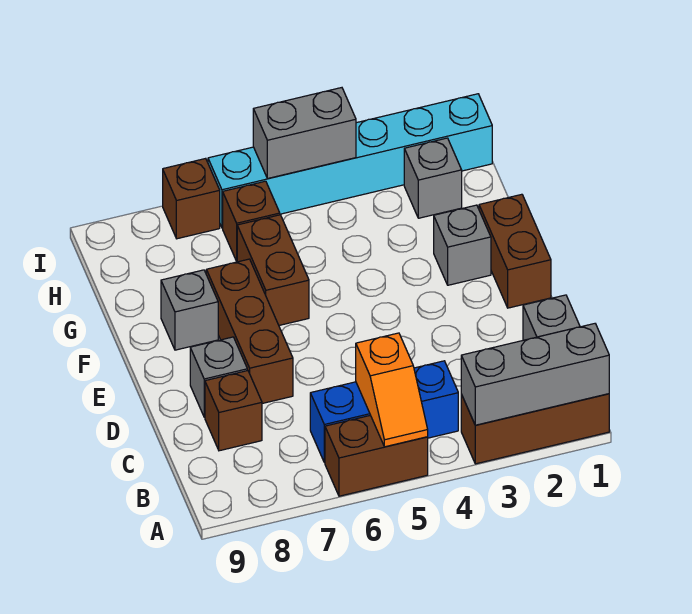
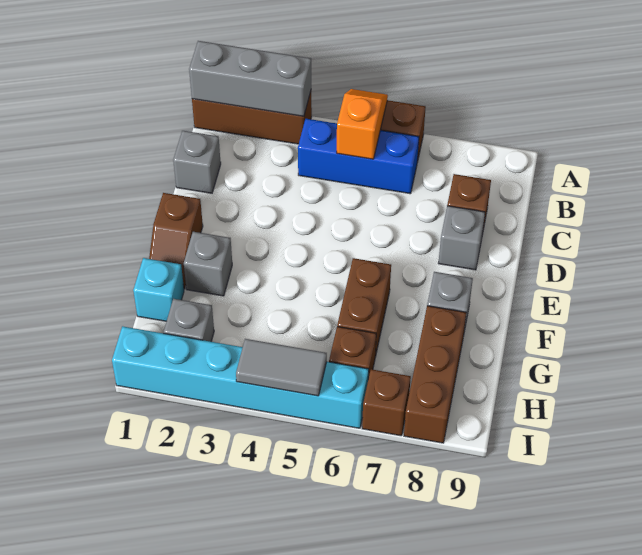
brown brick D7:F7 level 1 -> brown brick G8:I8 level 1
brown brick E1:F1 level 1 -> brown slope E1:F1 level 1 top E
none -> cyan brick G1 level 1
grey brick I4:I5 level 2 -> grey tile I4:I5 level 2

